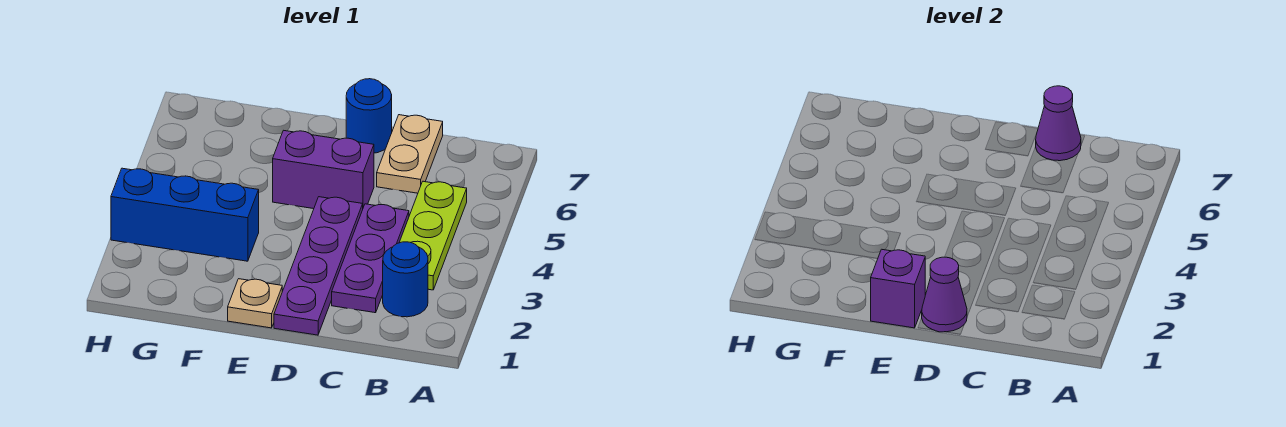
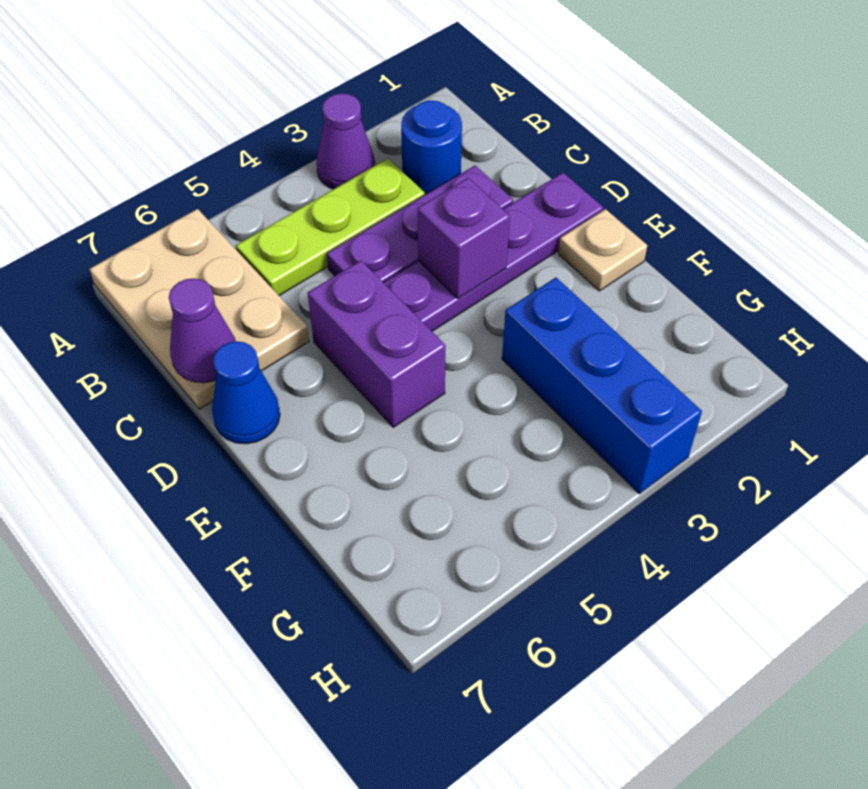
tan plate C6:C7 level 1 -> tan plate A6:C7 level 1
purple cone D1 level 2 -> purple cone A3 level 1
blue round brick D7 level 1 -> blue cone D7 level 1
purple brick E1 level 2 -> purple brick D3 level 2

